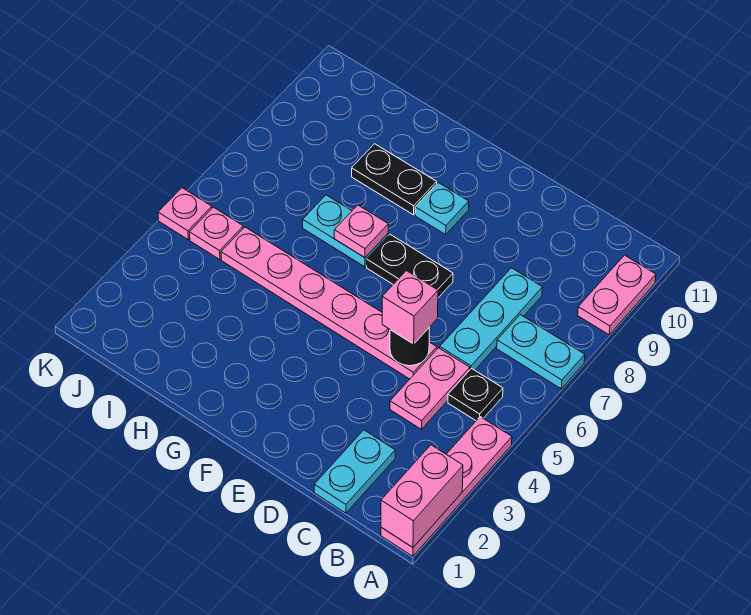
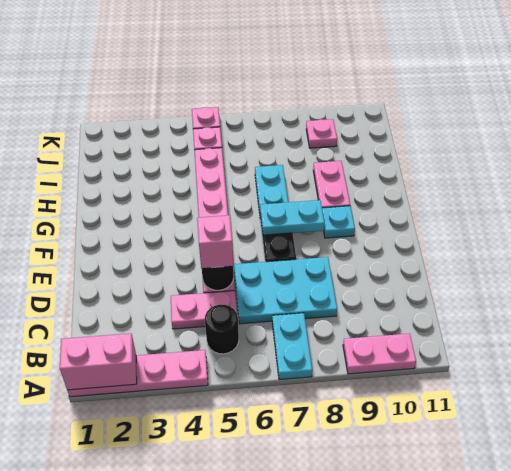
black plate B5 level 1 -> black round brick B5 level 1
cyan plate C1:C2 level 1 -> cyan plate F7:F8 level 2
cyan plate C6:C8 level 1 -> cyan plate C6:D8 level 1
pink plate G7 level 2 -> pink plate J9 level 1
black plate G9:H9 level 1 -> pink plate G9:H9 level 1

